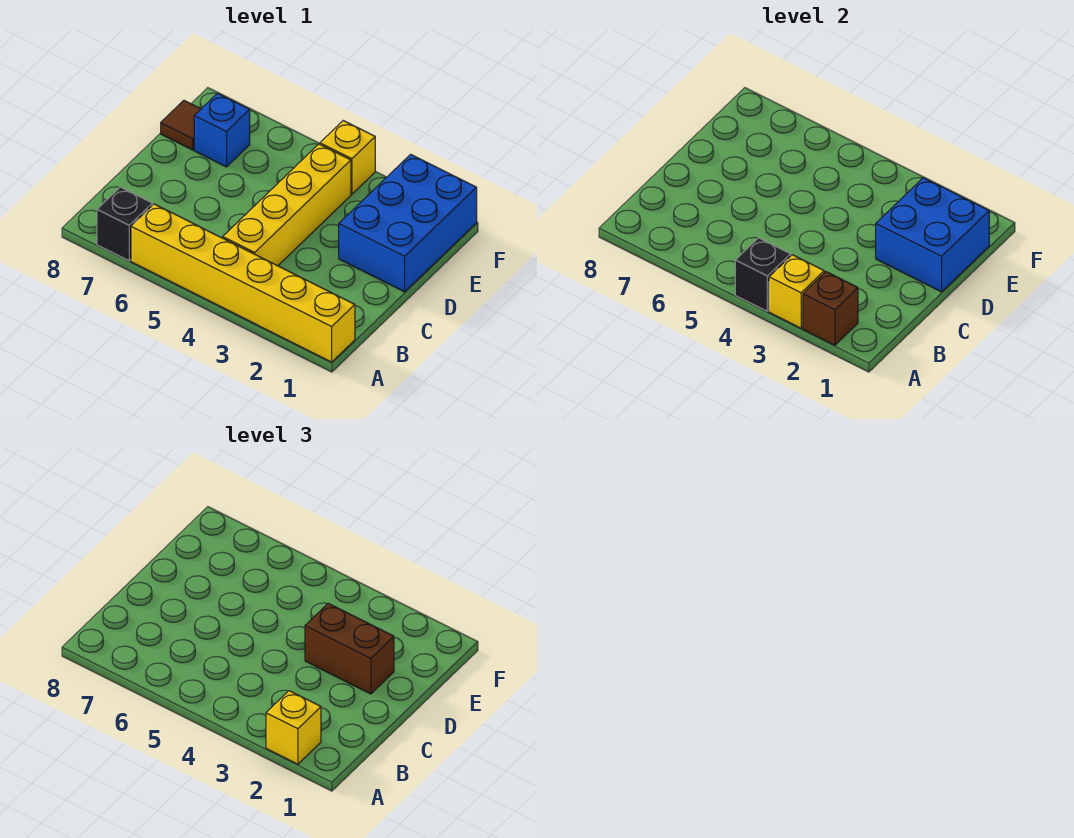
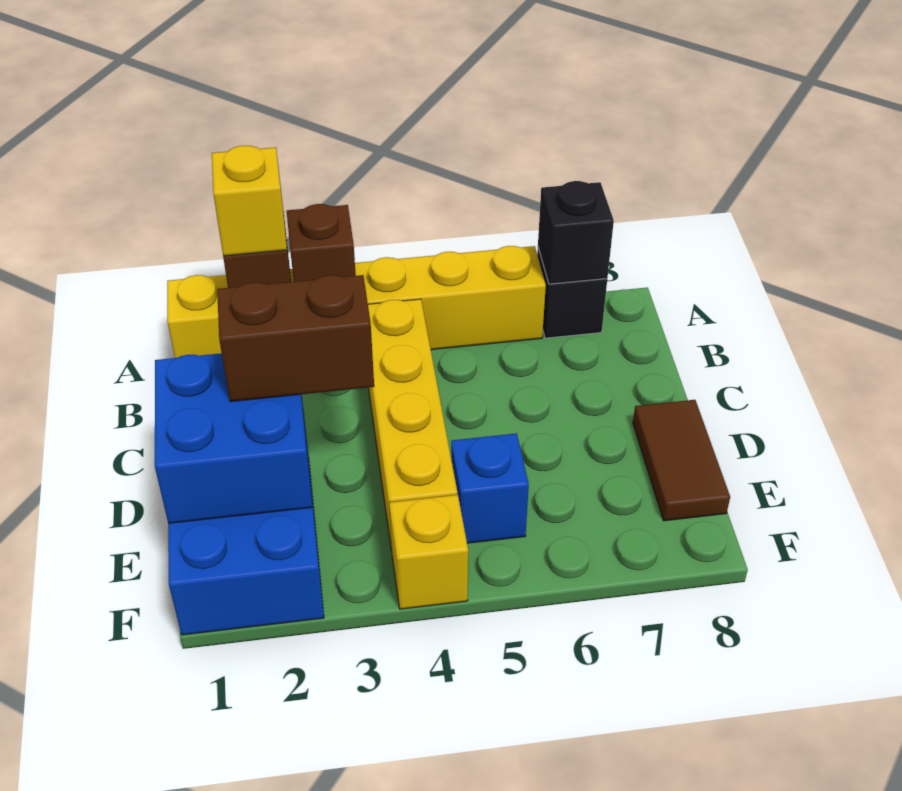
yellow brick A3 level 2 -> brown brick A3 level 2
black brick A4 level 2 -> black brick A7 level 2
blue brick E7 level 1 -> blue brick E5 level 1
brown tile E8 level 1 -> brown tile D8:E8 level 1

